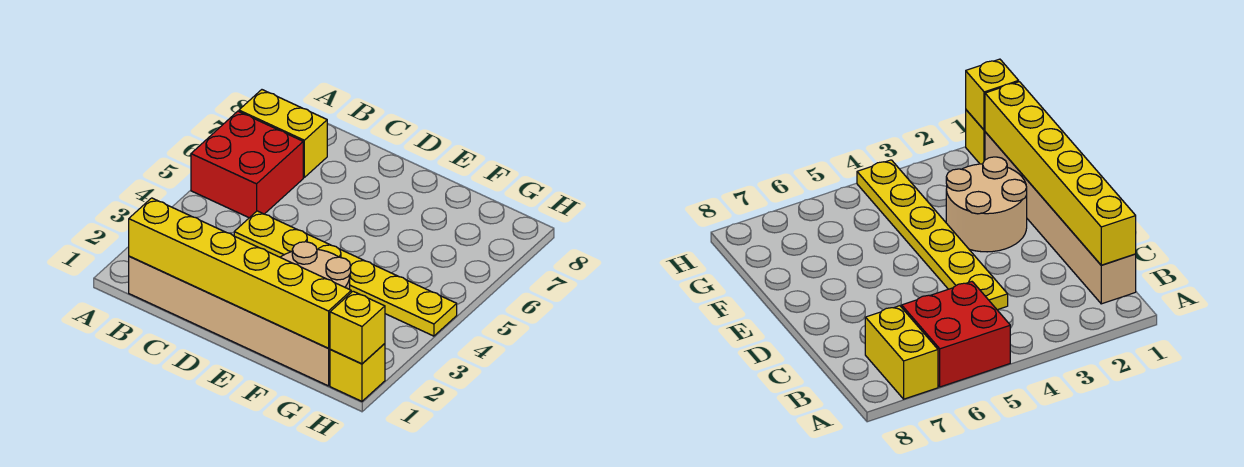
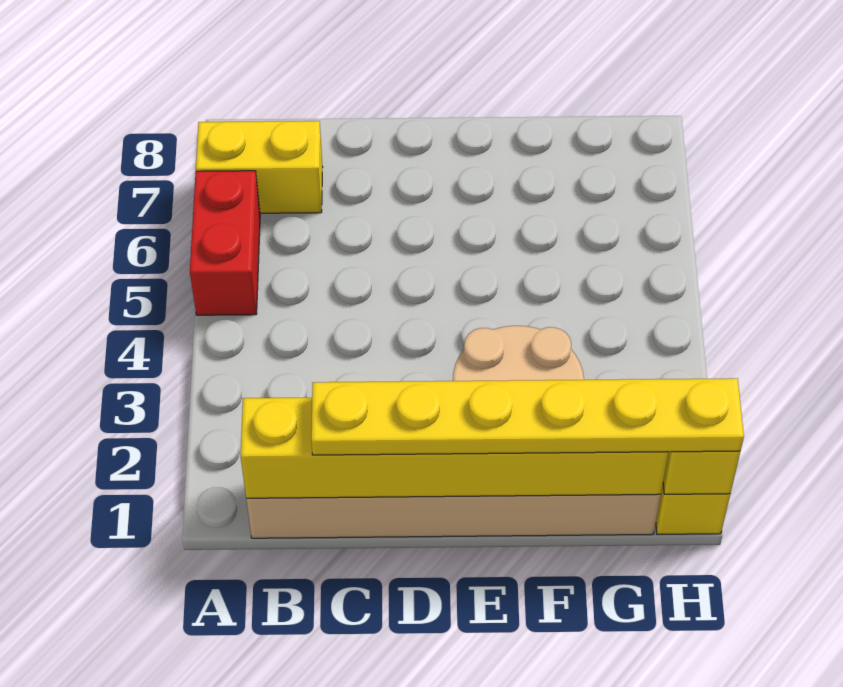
red brick A5:B6 level 1 -> red brick A5:A6 level 1
yellow plate C4:H4 level 1 -> yellow plate C1:H1 level 3

